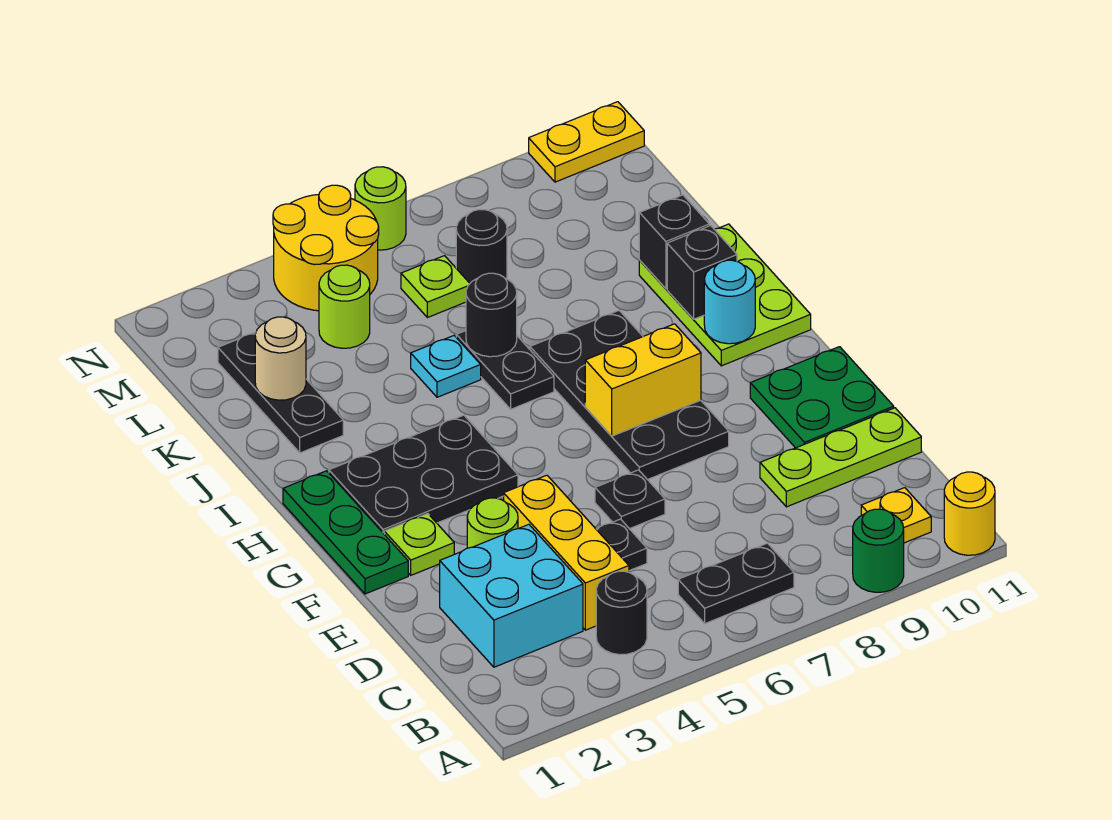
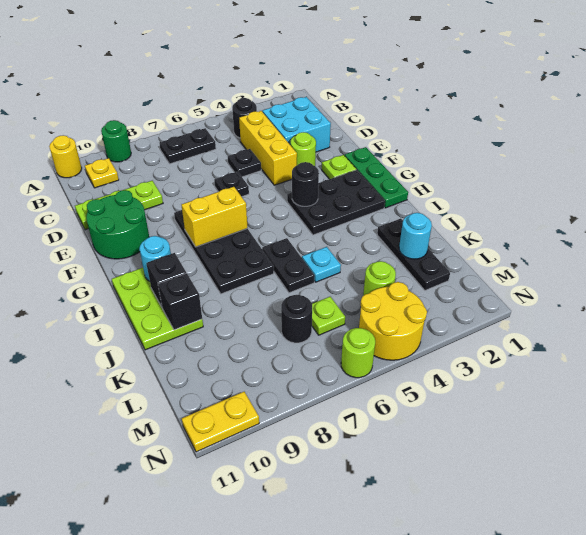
green plate E10:F11 level 1 -> green round brick E10:F11 level 1
black round brick J6 level 2 -> black round brick G4 level 2
tan round brick K2 level 2 -> cyan round brick K2 level 2

